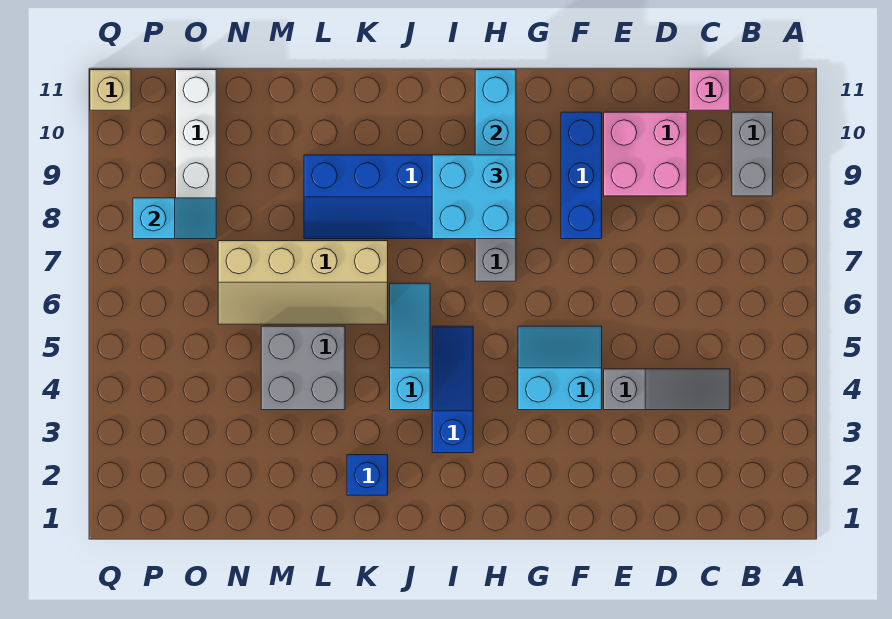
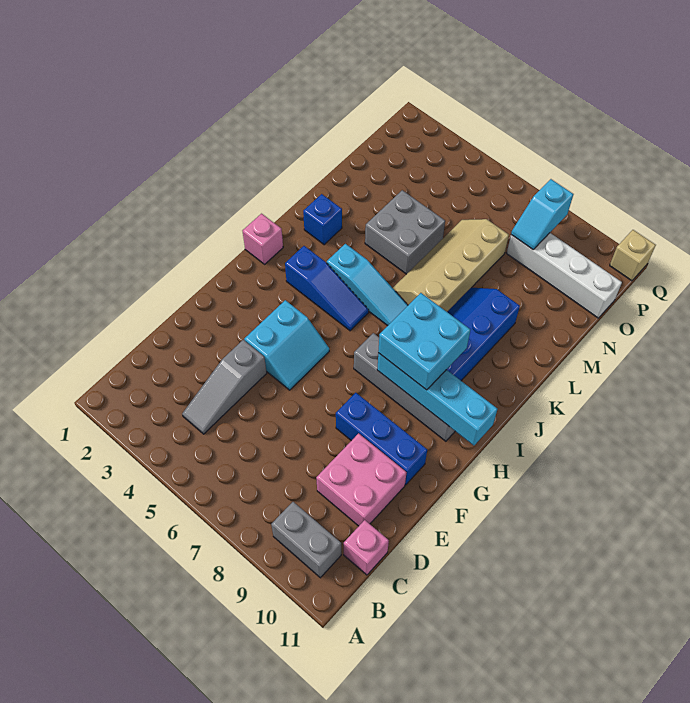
none -> pink brick I1 level 1

